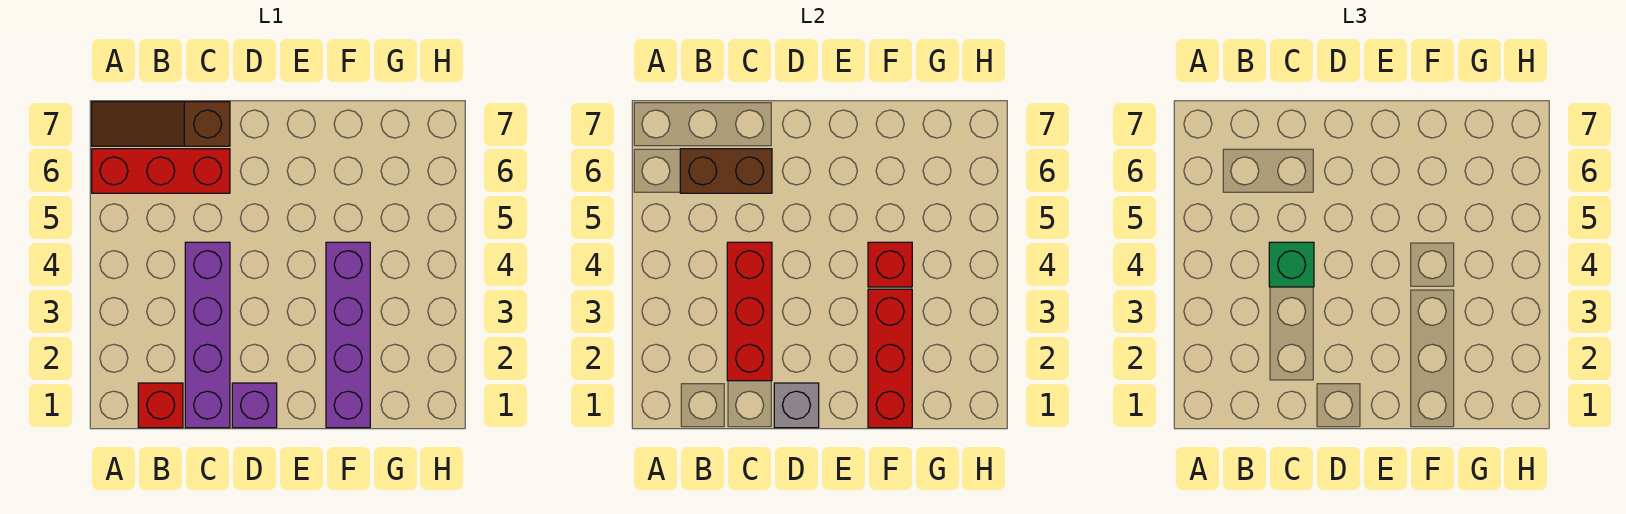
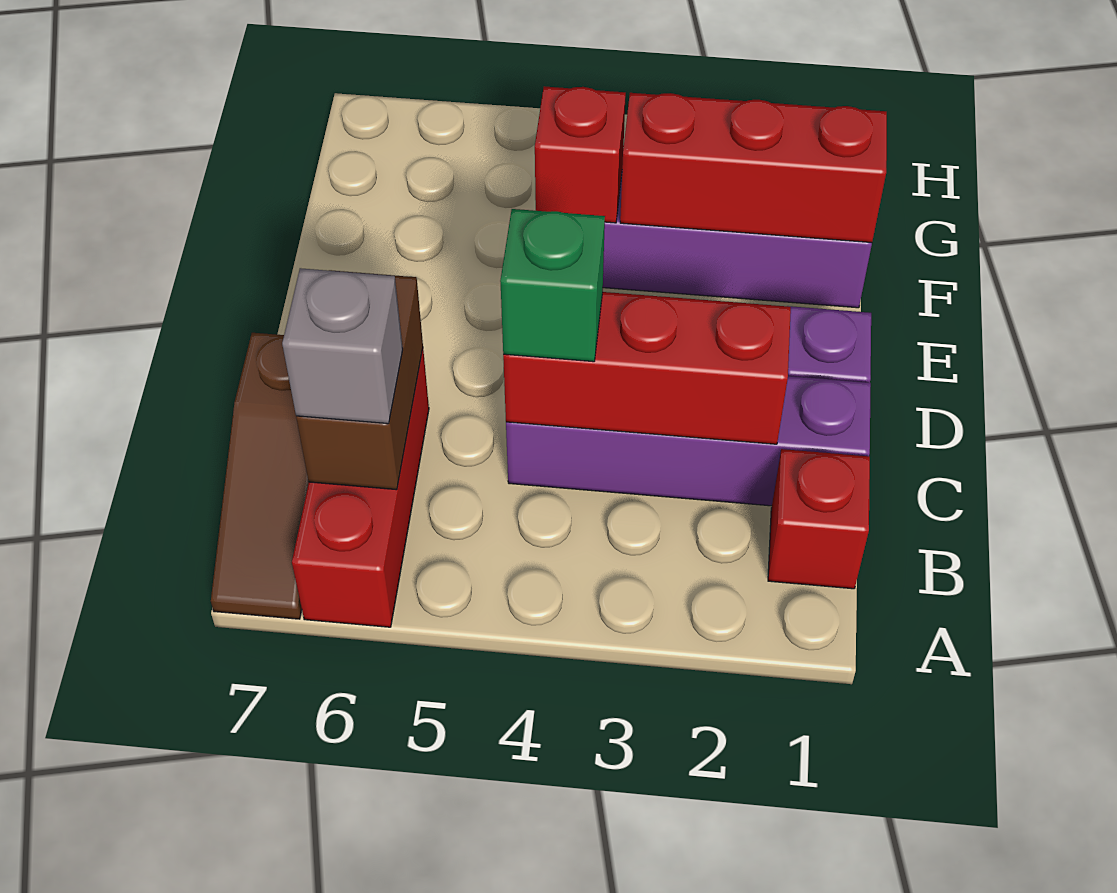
grey brick D1 level 2 -> grey brick B6 level 3

